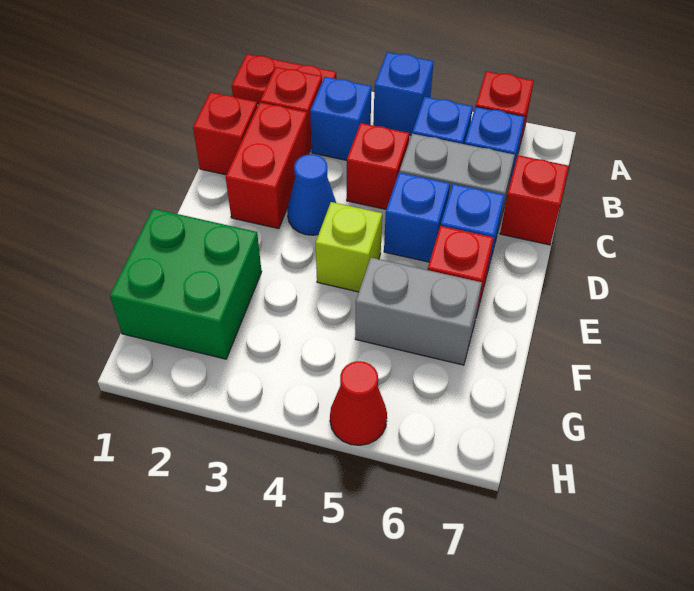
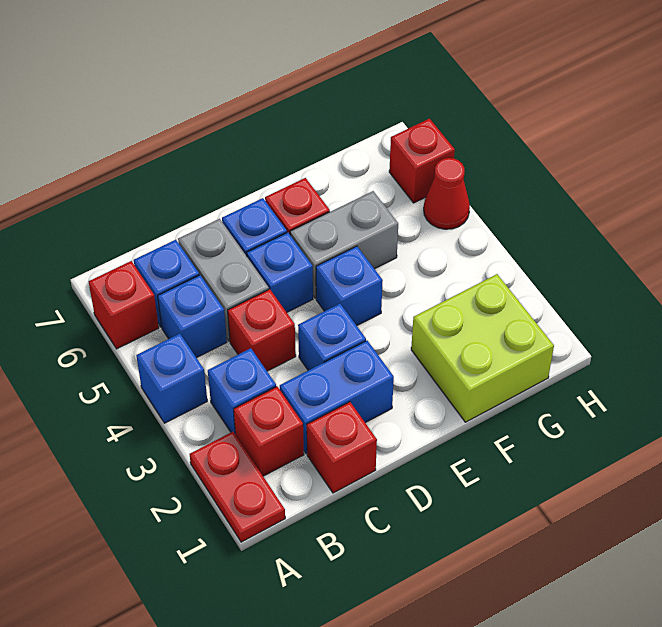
red brick C2:D2 level 1 -> blue brick C2:D2 level 1
red brick C7 level 1 -> red brick H6 level 1
blue cone D3 level 1 -> blue brick D3 level 1
lime brick E4 level 1 -> blue brick E4 level 1
green brick F1:G2 level 1 -> lime brick F1:G2 level 1
grey brick F5:F6 level 1 -> grey brick E5:F5 level 1

